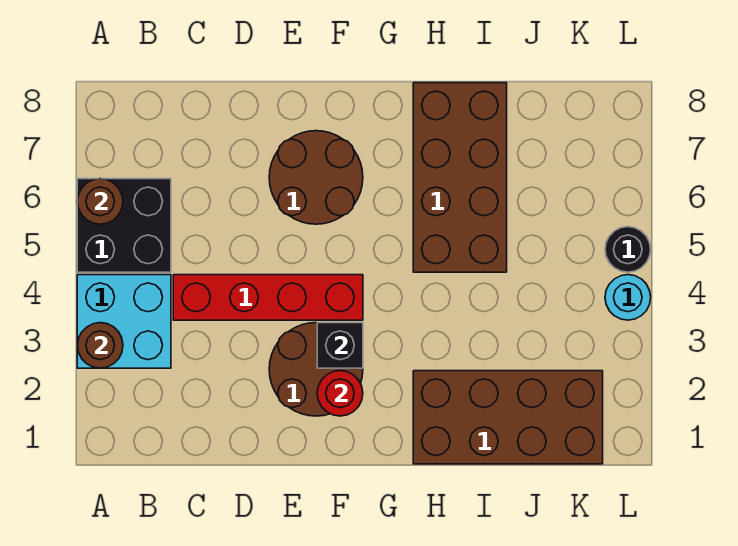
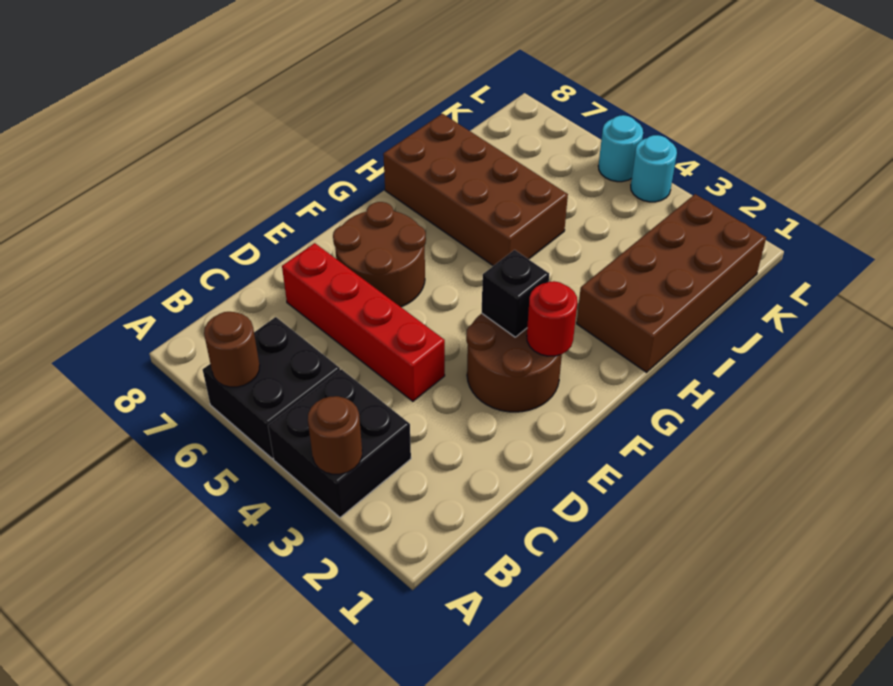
cyan brick A3:B4 level 1 -> black brick A3:B4 level 1
red brick C4:F4 level 1 -> red brick D4:D7 level 1
black round brick L5 level 1 -> cyan round brick L5 level 1

